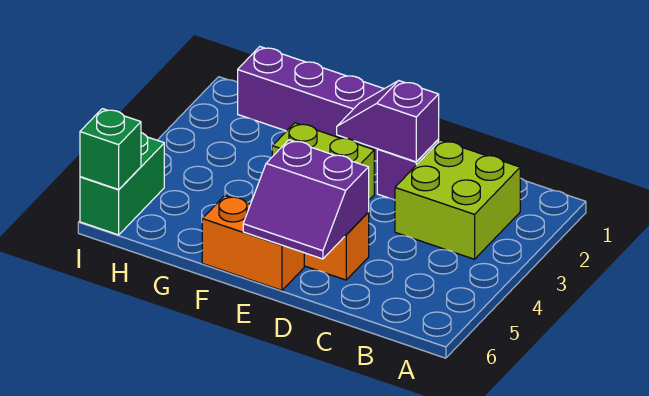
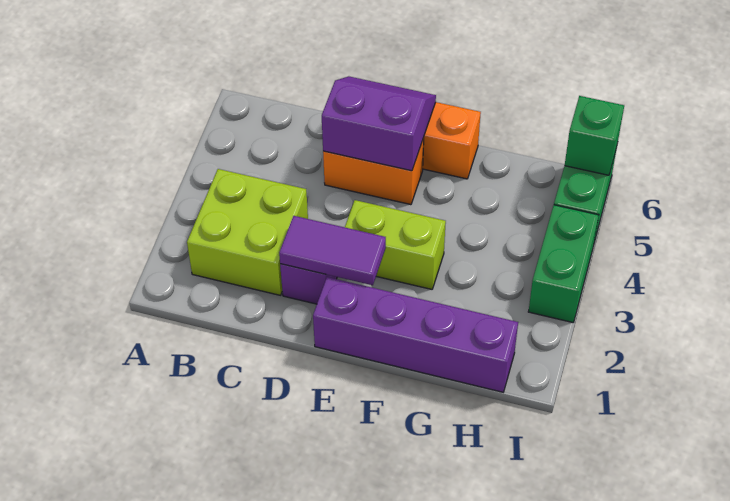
purple slope D2:E2 level 2 top D -> purple tile D2:E2 level 2
none -> green brick I3:I4 level 1

